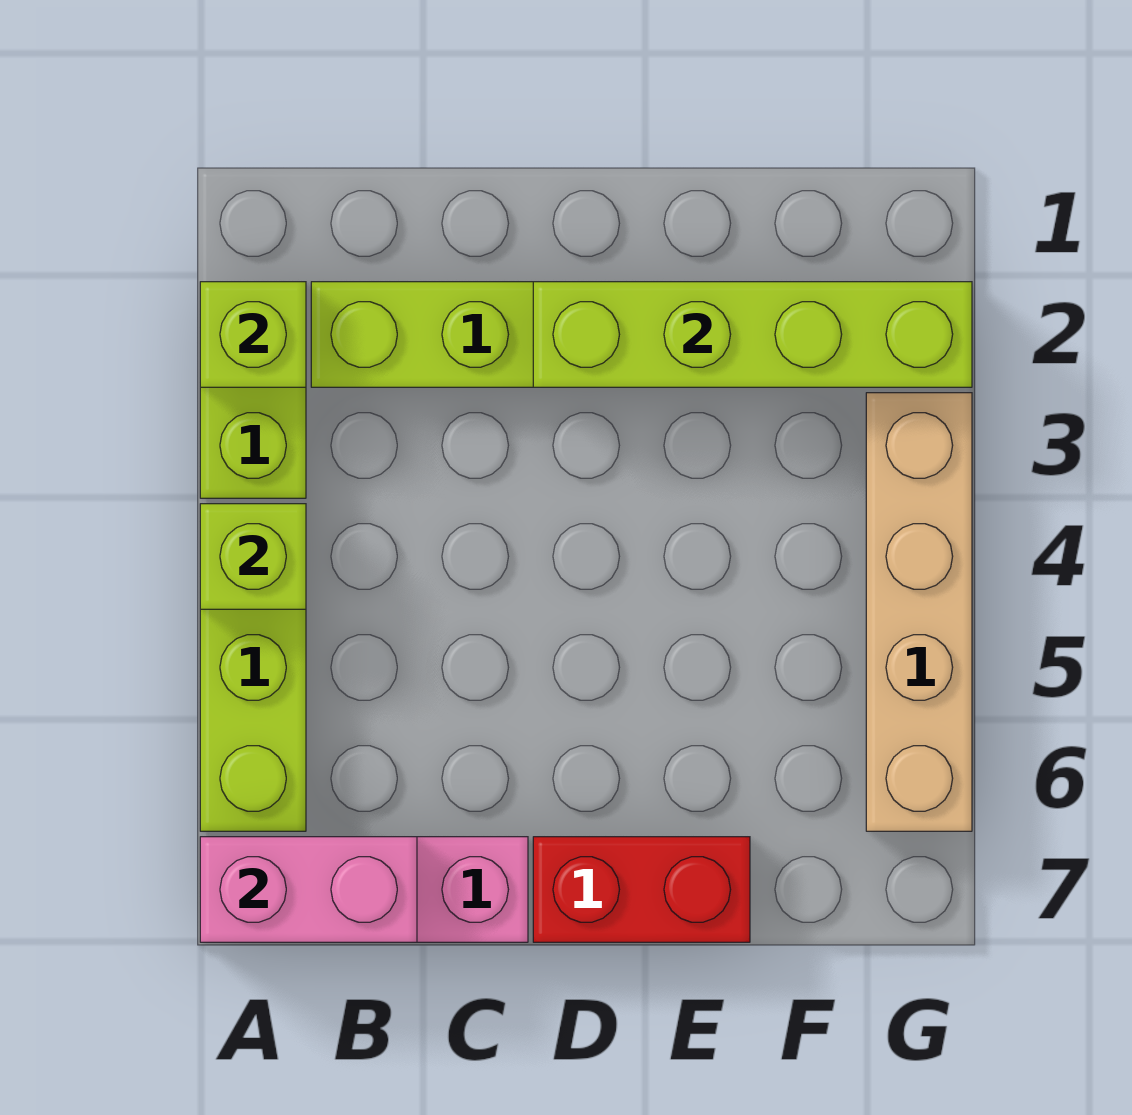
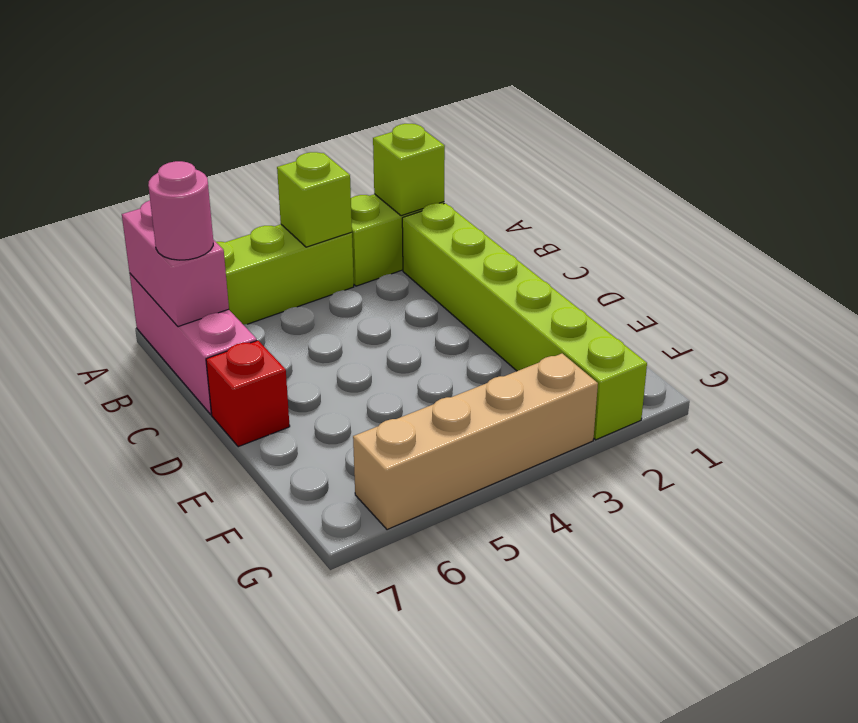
none -> pink round brick B7 level 3
lime brick D2:G2 level 2 -> none
red brick D7:E7 level 1 -> red brick D7 level 1

